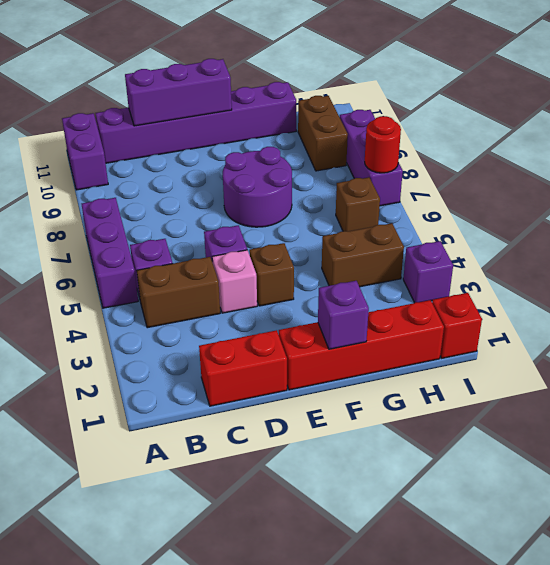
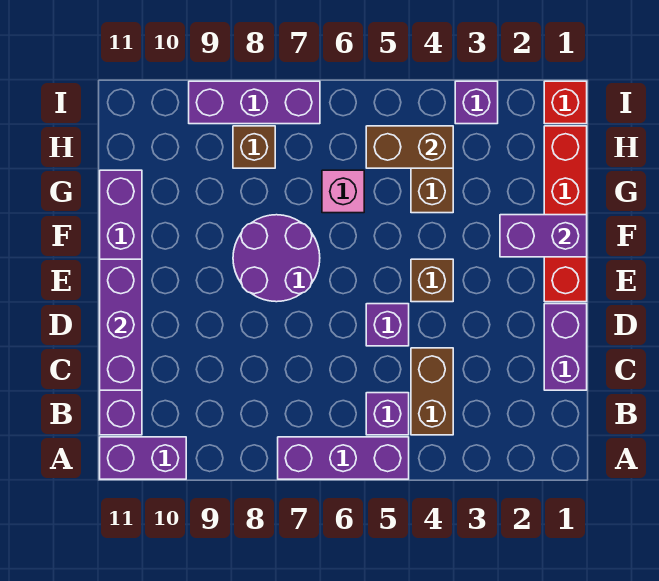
red brick C1:D1 level 1 -> purple brick C1:D1 level 1
pink brick D4 level 1 -> pink brick G6 level 1
purple brick F1 level 2 -> purple brick F1:F2 level 2
brown brick H6 level 1 -> brown brick H8 level 1
brown brick H9:H10 level 1 -> brown brick H4:H5 level 2
red round brick I7 level 2 -> none

